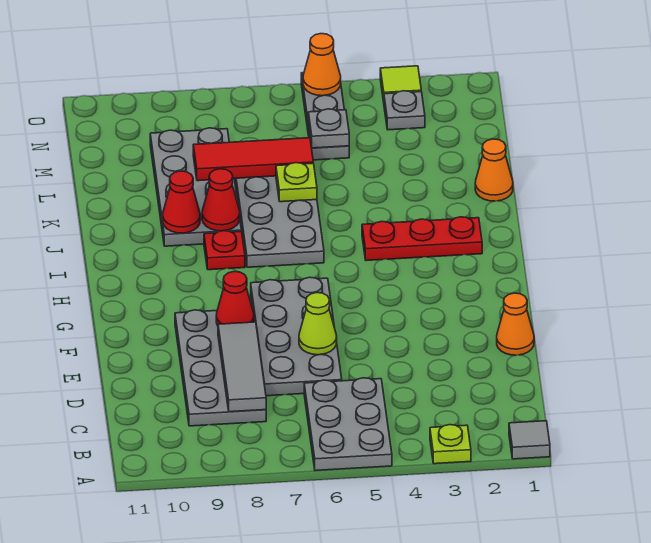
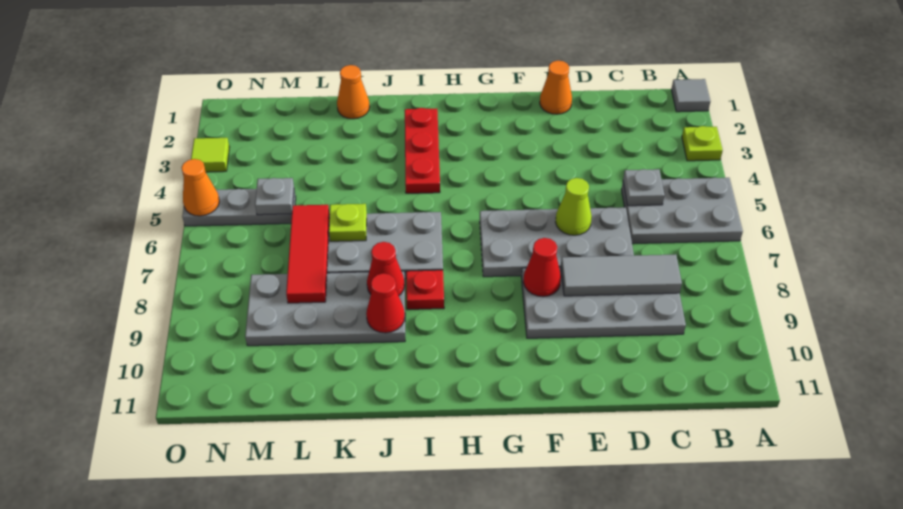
grey plate N3 level 1 -> grey plate C5 level 2

